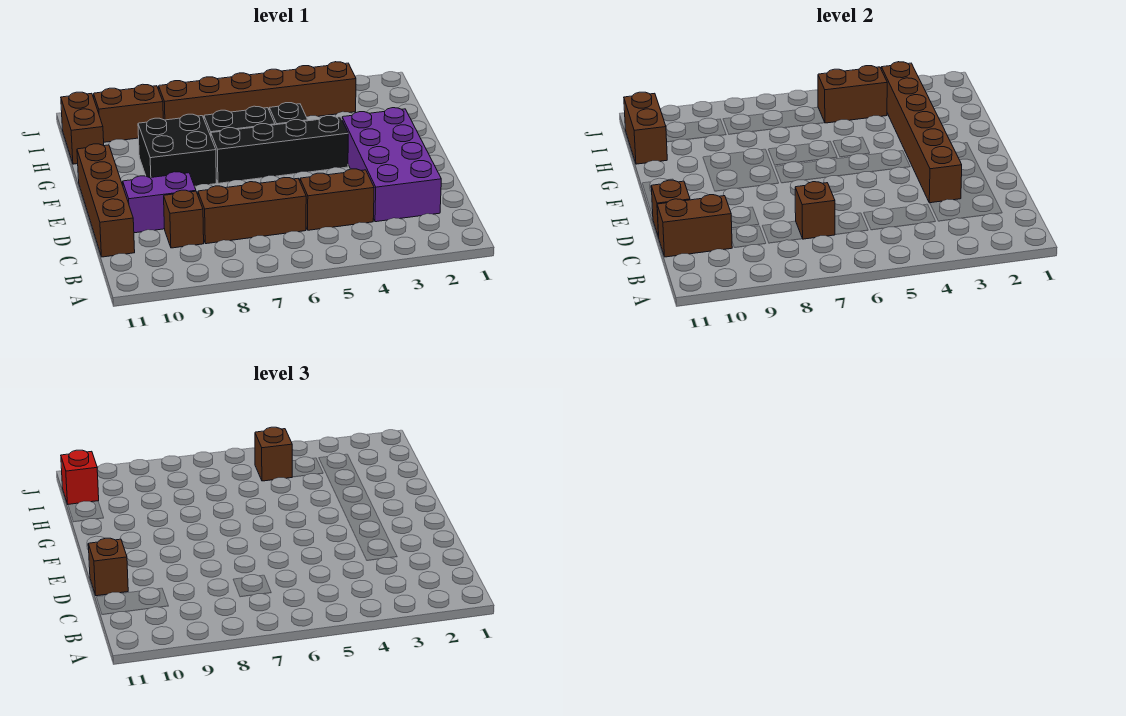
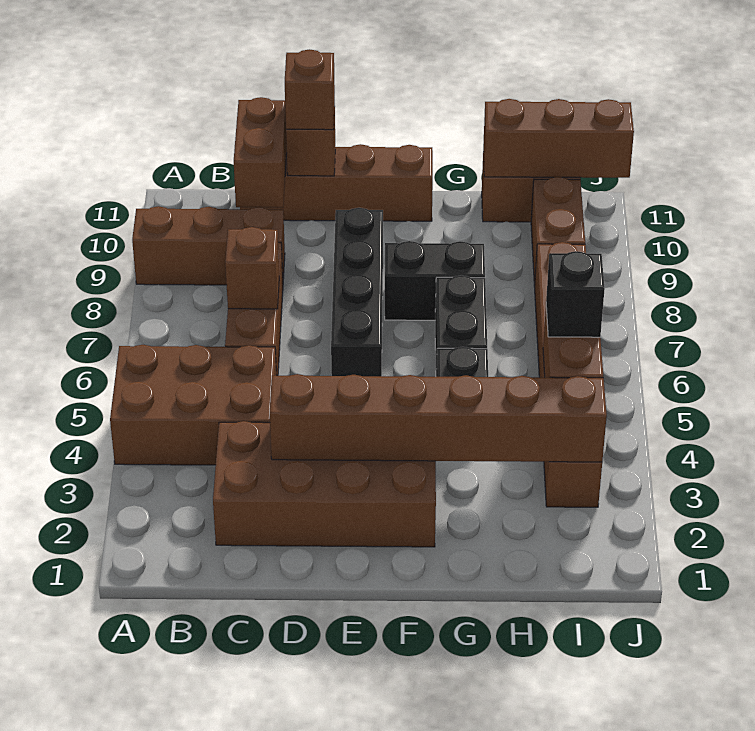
purple brick C2:F3 level 1 -> brown brick C2:F3 level 1
brown brick C4:C5 level 1 -> brown brick A4:C5 level 1
brown brick C9 level 1 -> brown brick A9:C9 level 1
purple brick D9:D10 level 1 -> none
black brick F4:F7 level 1 -> black brick E6:E9 level 1
black brick F8:G9 level 1 -> black brick F8:G8 level 1
brown brick H11:I11 level 2 -> brown brick H11:J11 level 2
brown brick I5 level 3 -> black brick I5 level 3
red brick I11 level 3 -> none

